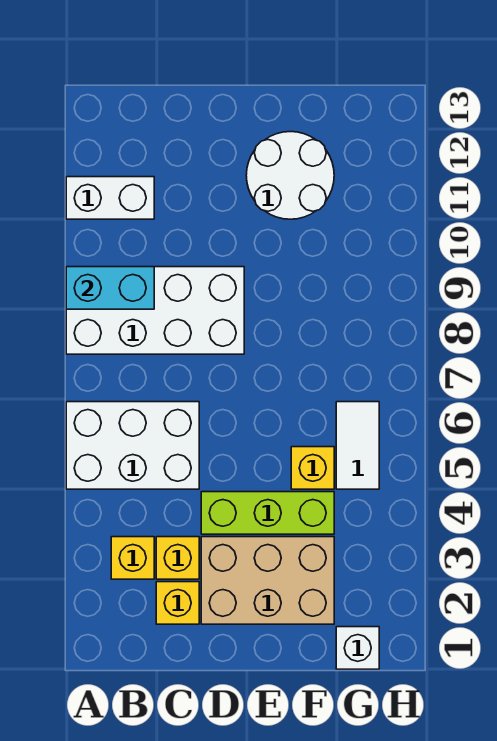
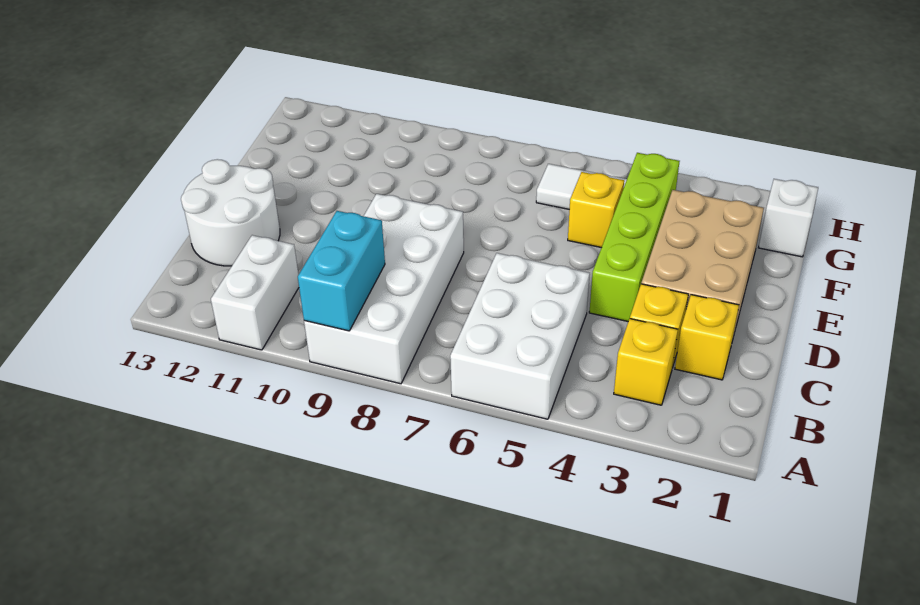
lime brick D4:F4 level 1 -> lime brick D4:G4 level 1
white round brick E11:F12 level 1 -> white round brick C12:D13 level 1

